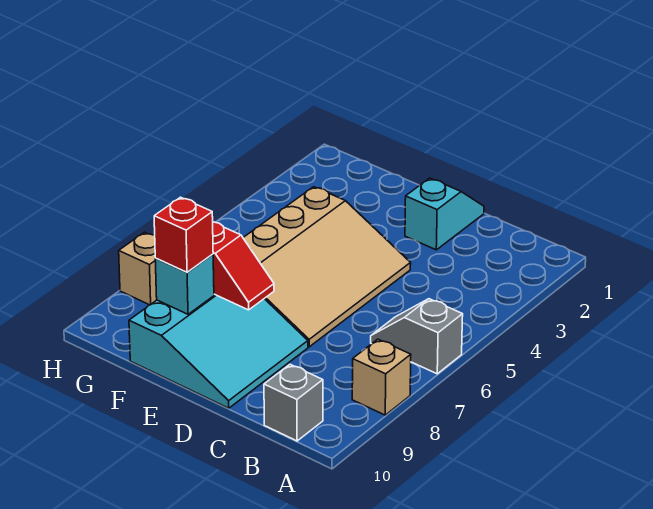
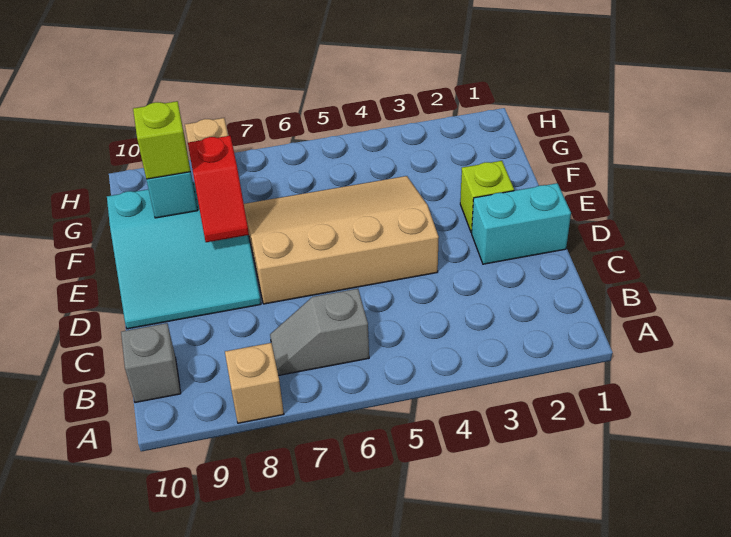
grey slope A6:B6 level 1 top A -> grey slope B6:B7 level 1 top 6
cyan slope D1:D2 level 1 top 2 -> cyan brick D1:D2 level 1
tan slope D4:F7 level 1 top F -> tan slope D4:F7 level 1 top D
none -> lime brick E2 level 1
red brick F9 level 3 -> lime brick F9 level 3

